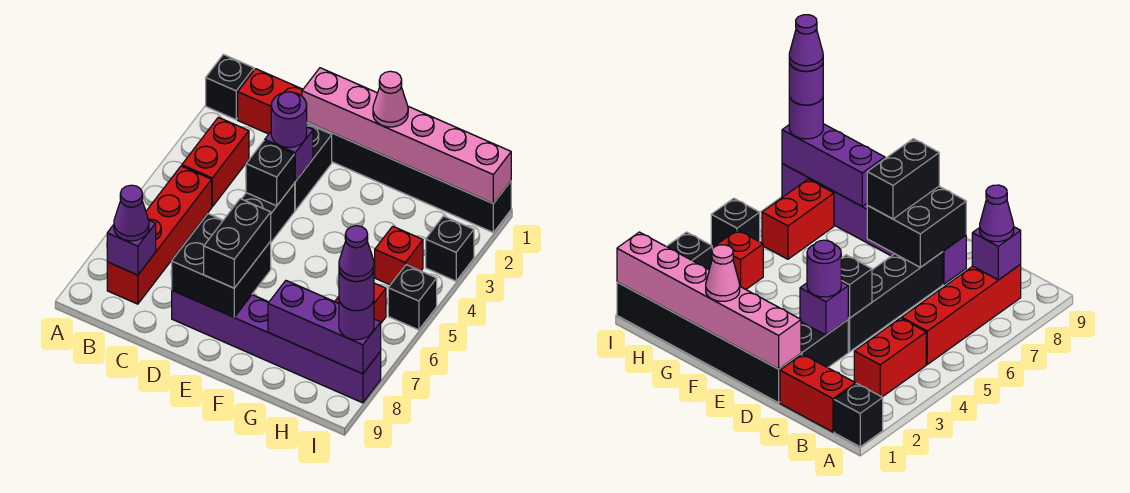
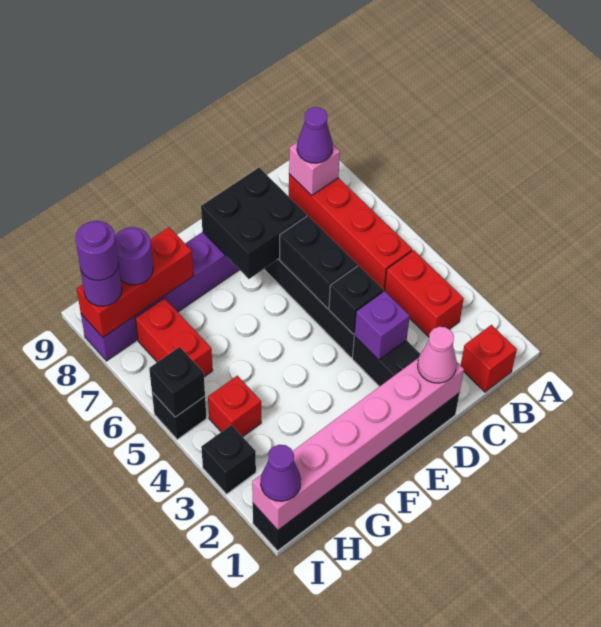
black brick A1 level 1 -> black brick I5 level 2
red brick B1:C1 level 1 -> red brick B1 level 1
purple brick B8 level 2 -> pink brick B8 level 2
purple round brick D3 level 3 -> purple round brick H8 level 3
black brick E7:E8 level 3 -> black brick D5:D6 level 2
pink cone F1 level 3 -> pink cone D1 level 3
purple brick G8:I8 level 2 -> red brick G8:I8 level 2
purple cone I8 level 5 -> purple cone I1 level 3

